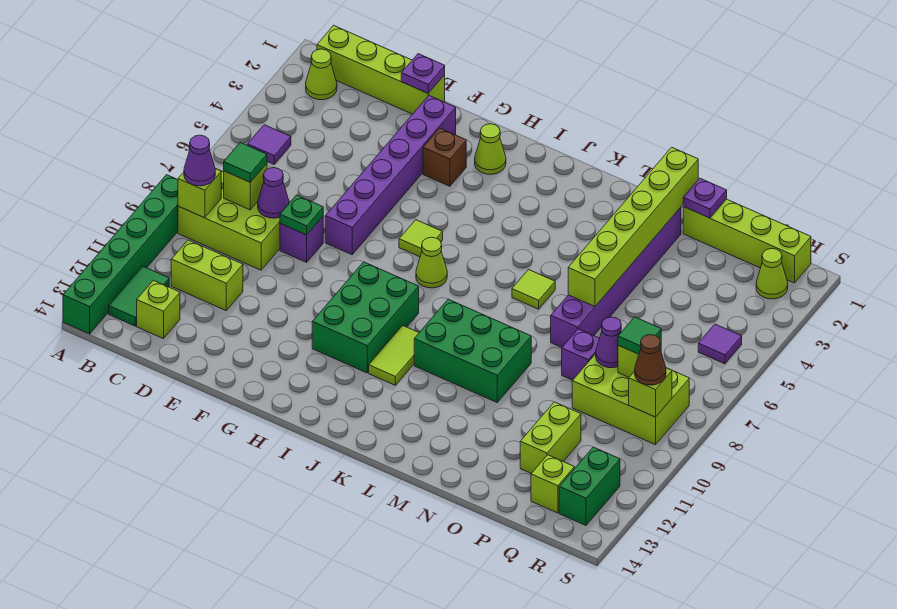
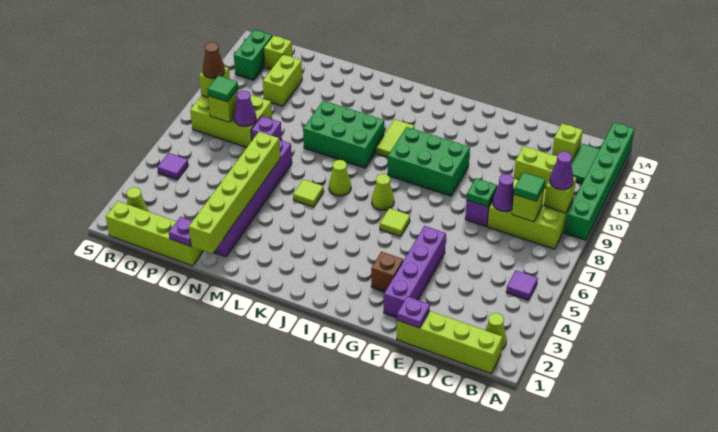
purple brick F2:F7 level 1 -> purple brick F2:F5 level 1
lime cone H2 level 1 -> lime cone K7 level 1
green brick H9:I11 level 1 -> green brick G9:I10 level 1

